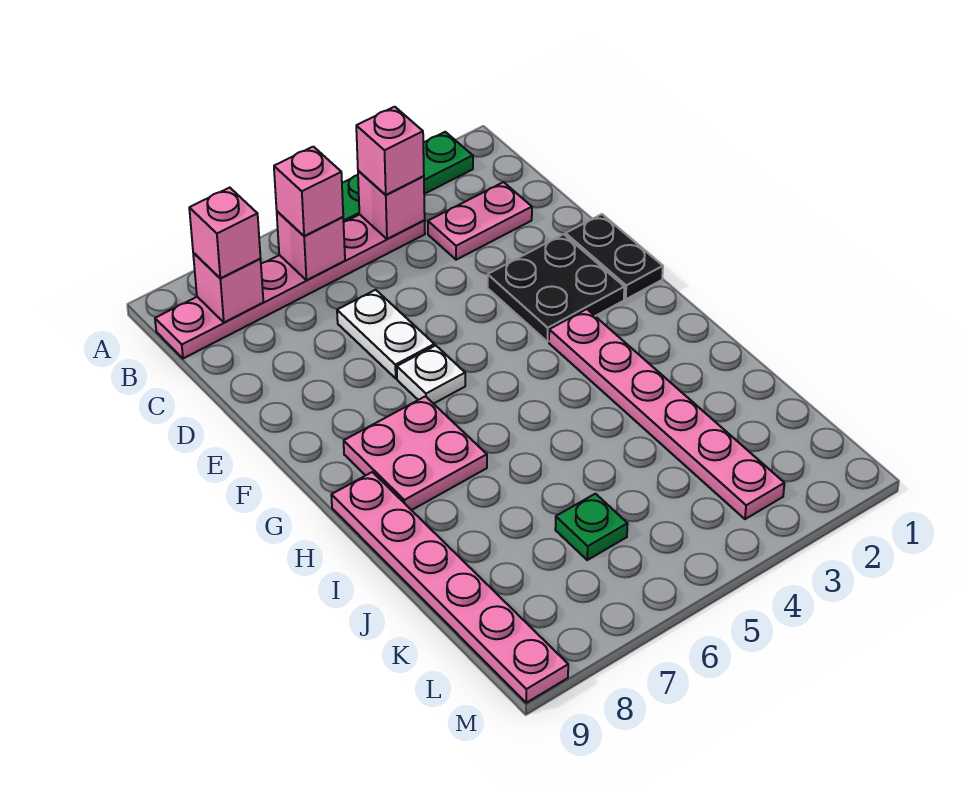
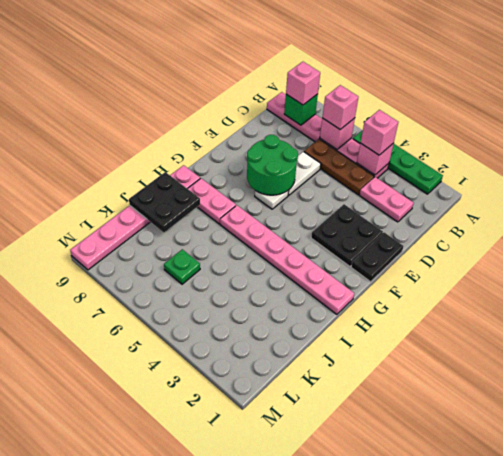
pink brick B8 level 2 -> green brick B8 level 2
none -> brown plate C4:C6 level 1
none -> green round brick E6:F7 level 2
pink plate G3:L3 level 1 -> pink plate H1:H6 level 1
pink plate G7:H8 level 1 -> pink plate H7:H8 level 1
none -> black plate I8:J9 level 2

